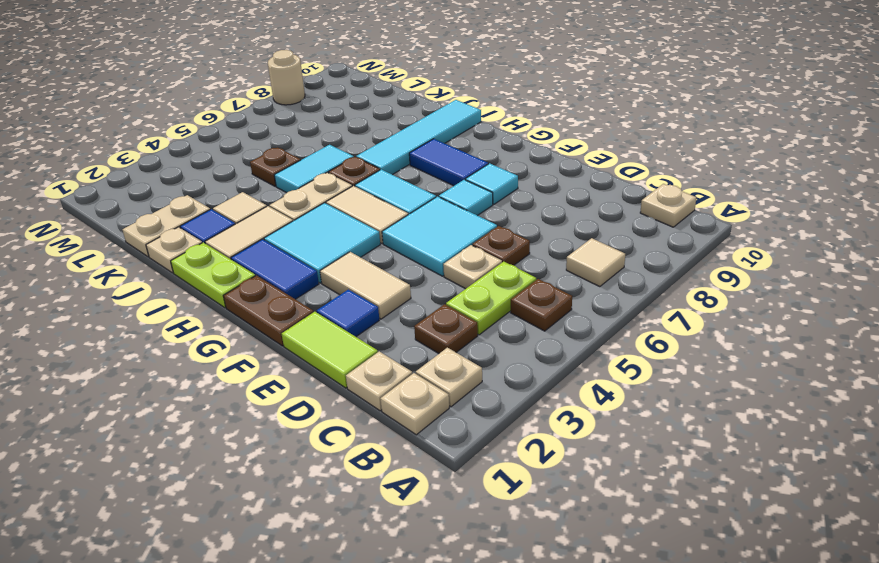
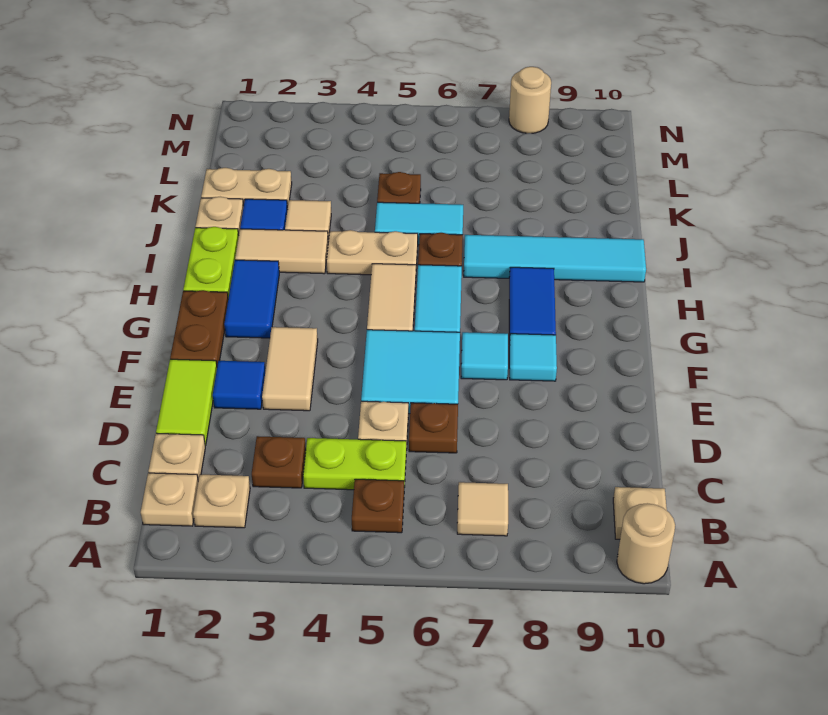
none -> tan round brick A10 level 1
cyan tile G3:H4 level 1 -> none

